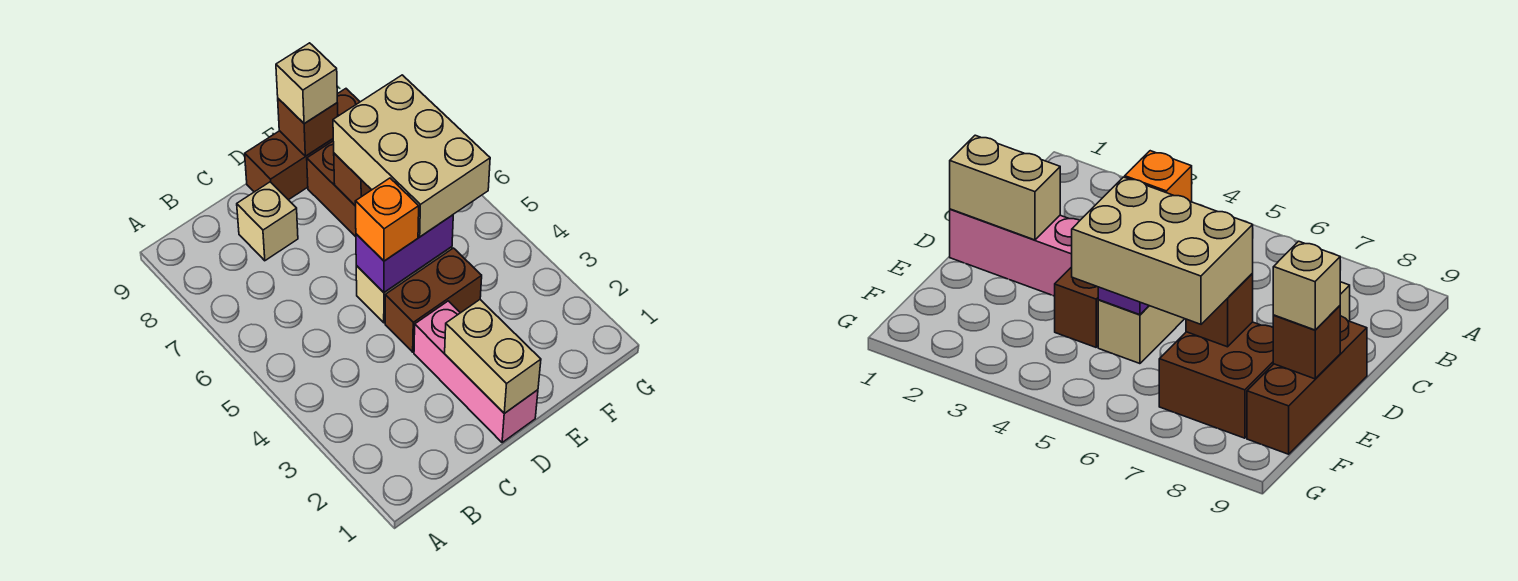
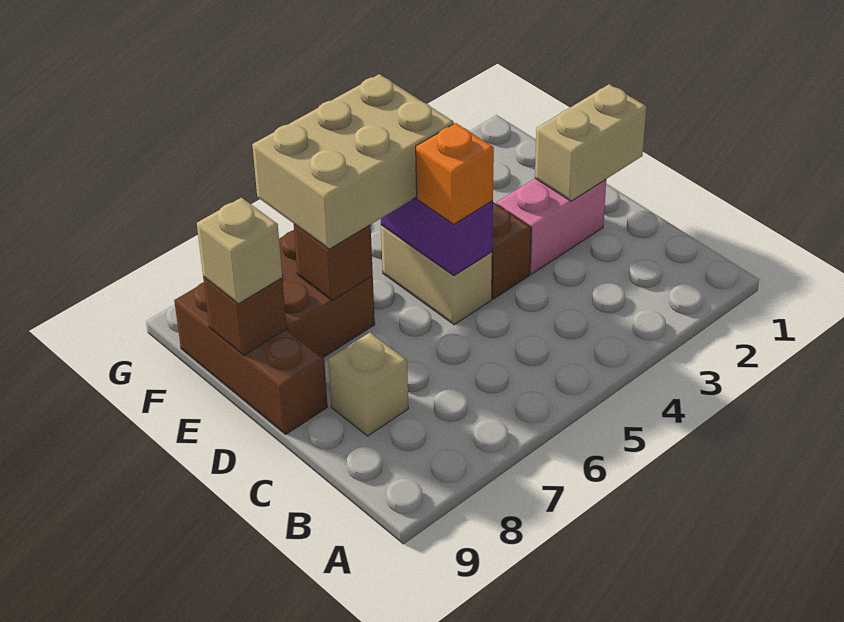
pink brick D1:D3 level 1 -> pink brick D2:D3 level 1

